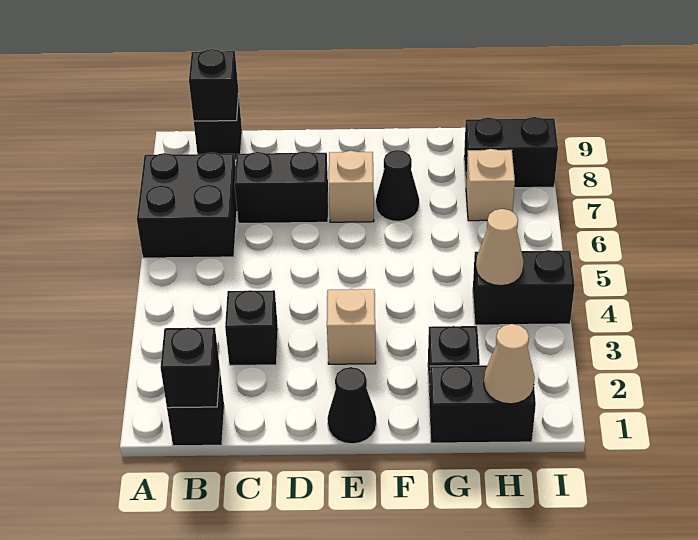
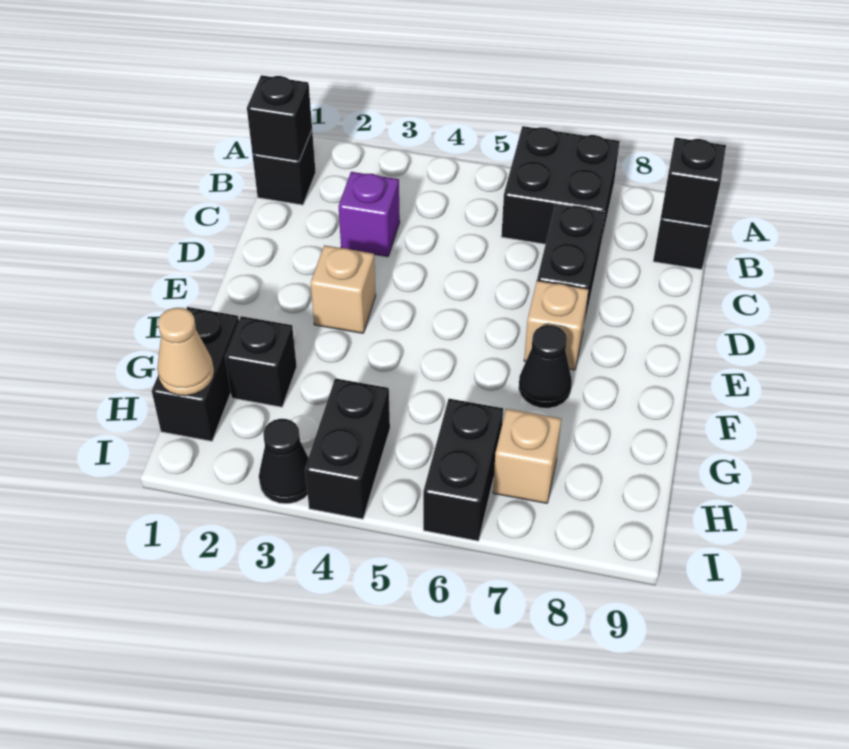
black brick C3 level 1 -> purple brick C3 level 1
black cone E1 level 1 -> black cone I3 level 1
tan cone H4 level 2 -> none
black brick H8:I8 level 1 -> black brick H6:I6 level 1

